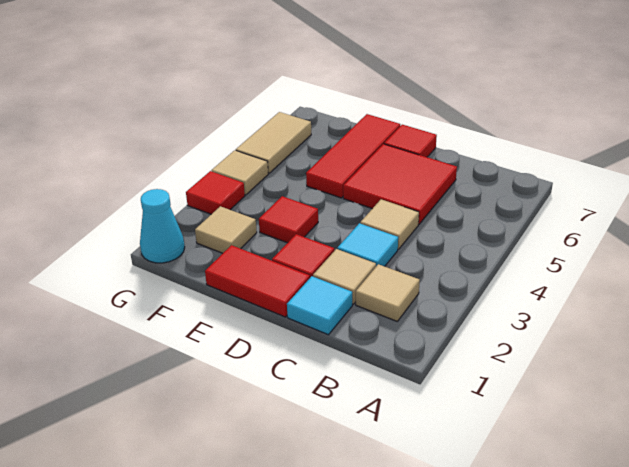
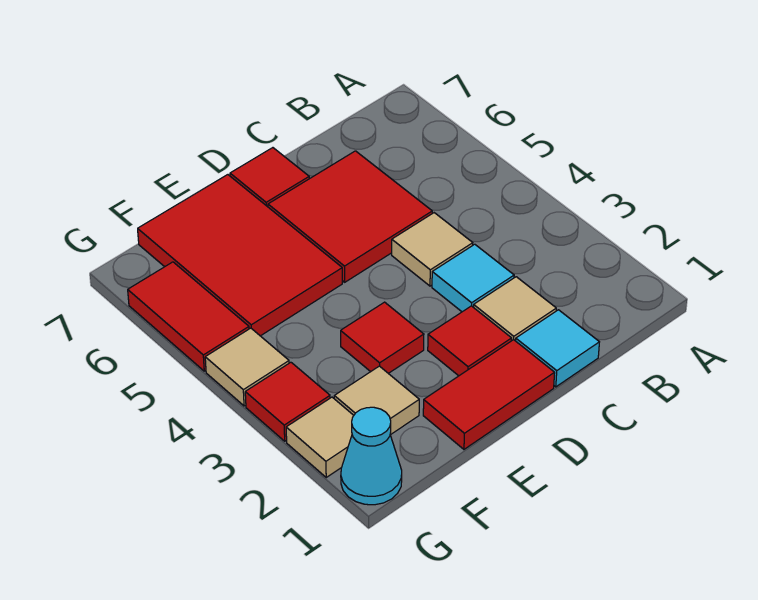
tan tile B2 level 1 -> tan tile G2 level 1
red tile E5:E7 level 1 -> red tile E5:F7 level 1
tan tile G5:G6 level 1 -> red tile G5:G6 level 1

